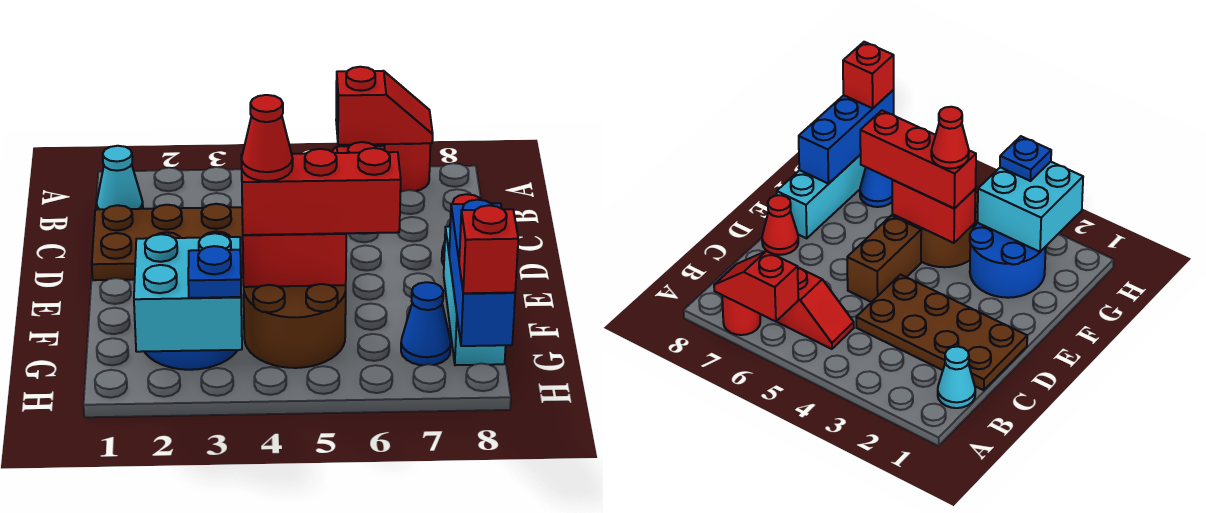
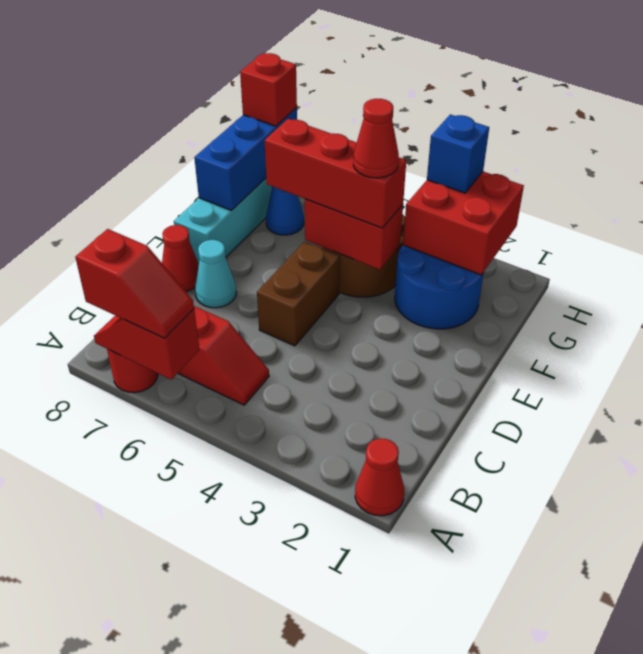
none -> red cone A1 level 1
none -> red slope A6:A7 level 3 top 7
cyan cone B1 level 1 -> cyan cone D7 level 1
brown plate C1:D4 level 1 -> none
cyan brick G2:H3 level 2 -> red brick G2:H3 level 2
blue plate H3 level 3 -> blue brick H3 level 3

